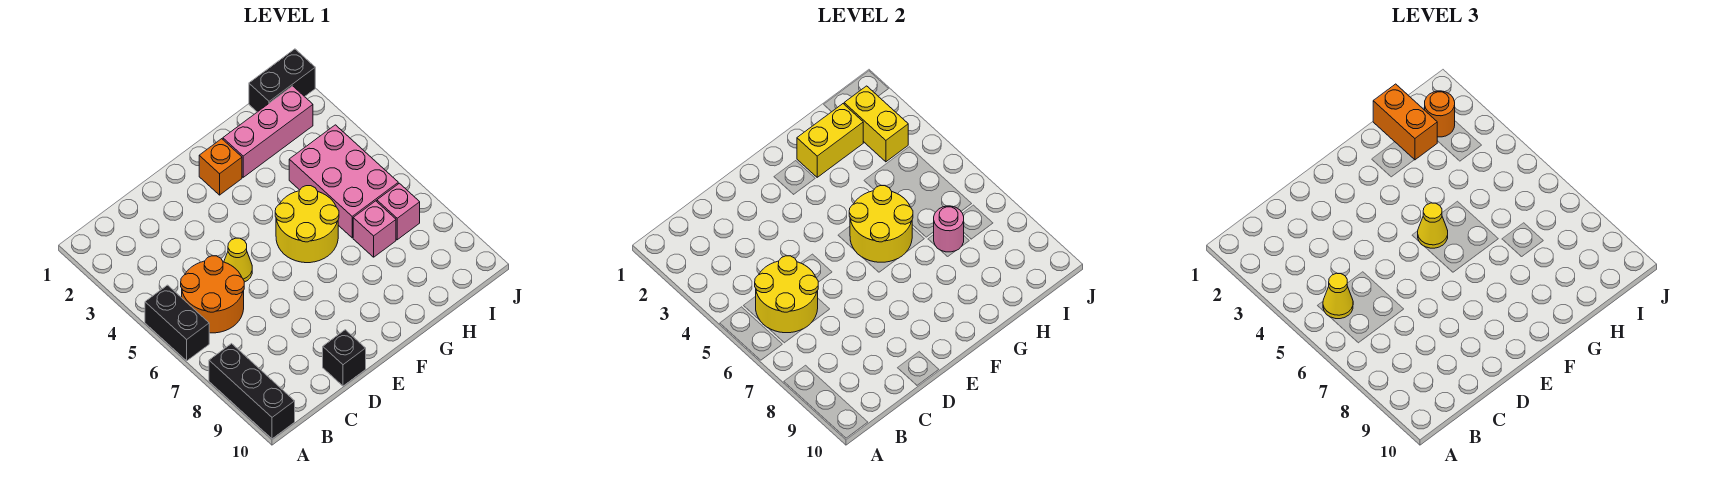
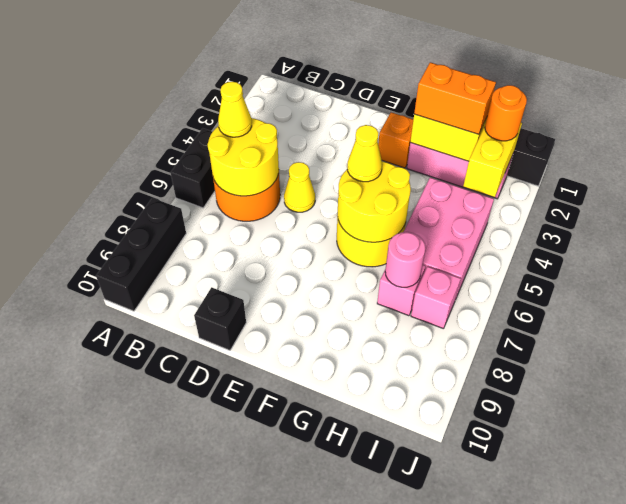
orange brick H1:H2 level 3 -> orange brick G2:H2 level 3

